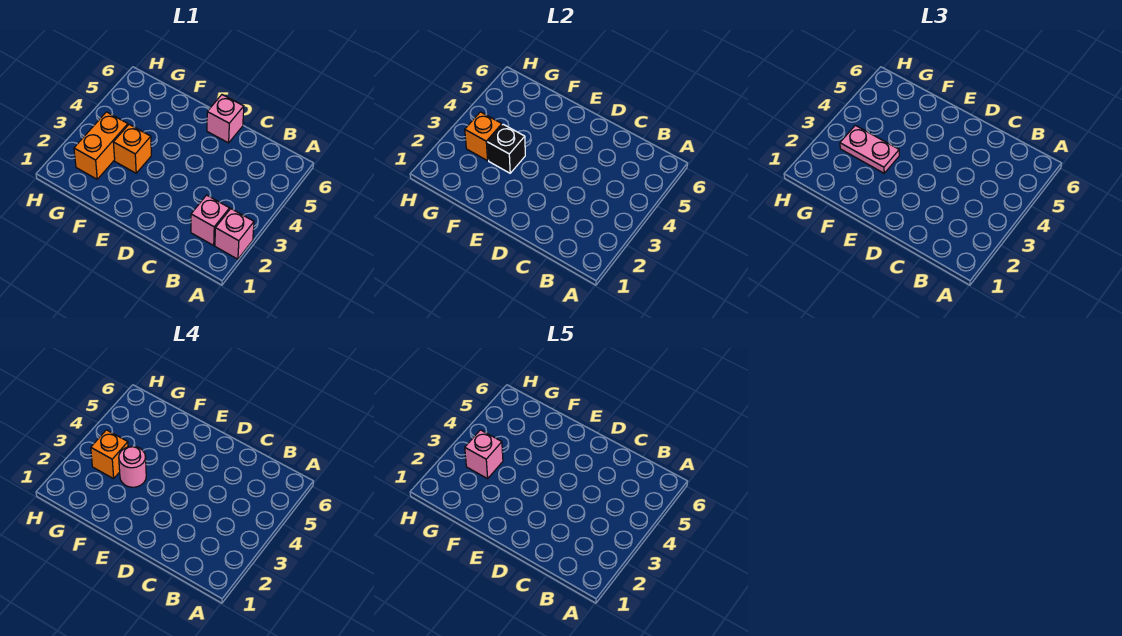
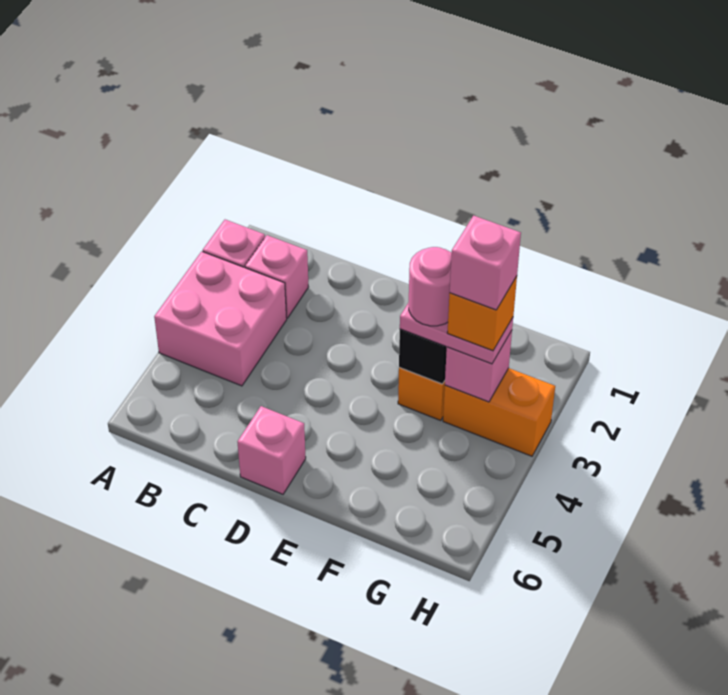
none -> pink brick A3:B4 level 1
orange brick G2:G3 level 1 -> orange brick G3:H3 level 1
orange brick G3 level 2 -> pink brick G3 level 2

